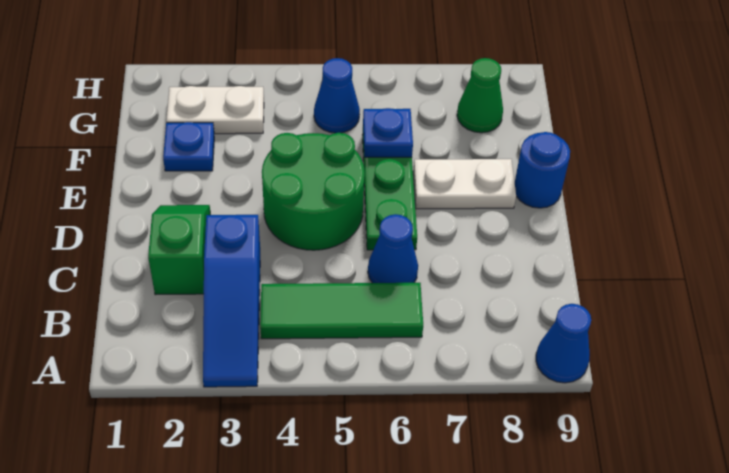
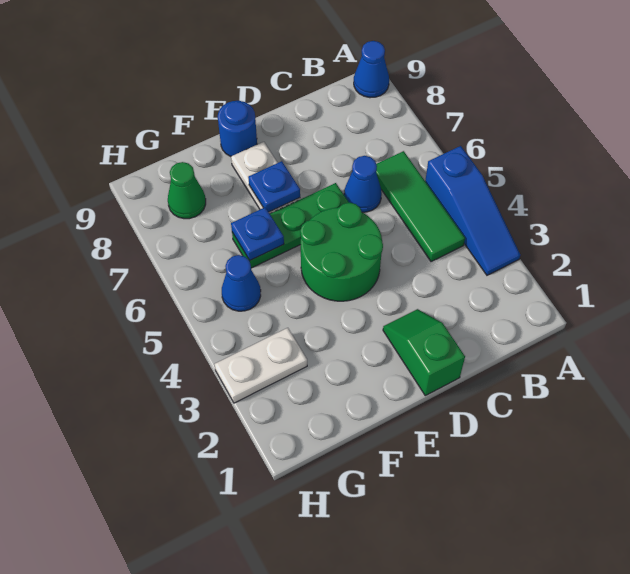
blue slope A3:C3 level 1 top C -> blue slope A3:A5 level 1 top 5
green slope C2:D2 level 1 top C -> green slope D1:D2 level 1 top 1
blue plate F2 level 1 -> blue plate E7 level 2
white plate G2:G3 level 1 -> white plate G3:H3 level 1

